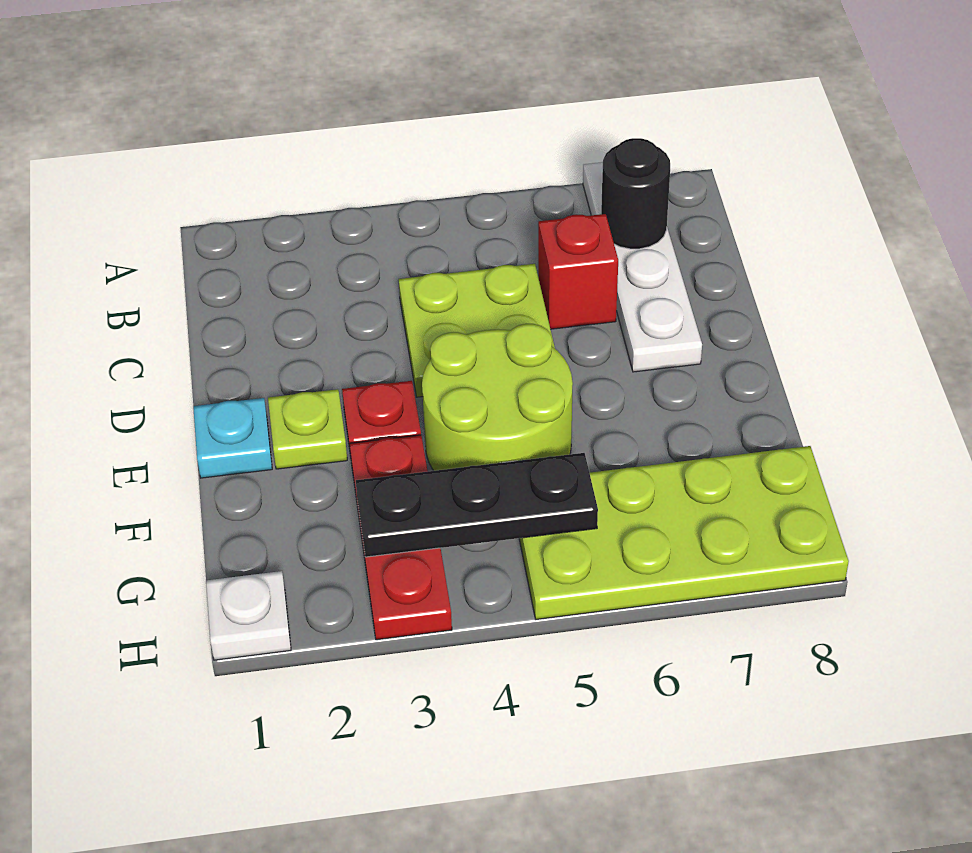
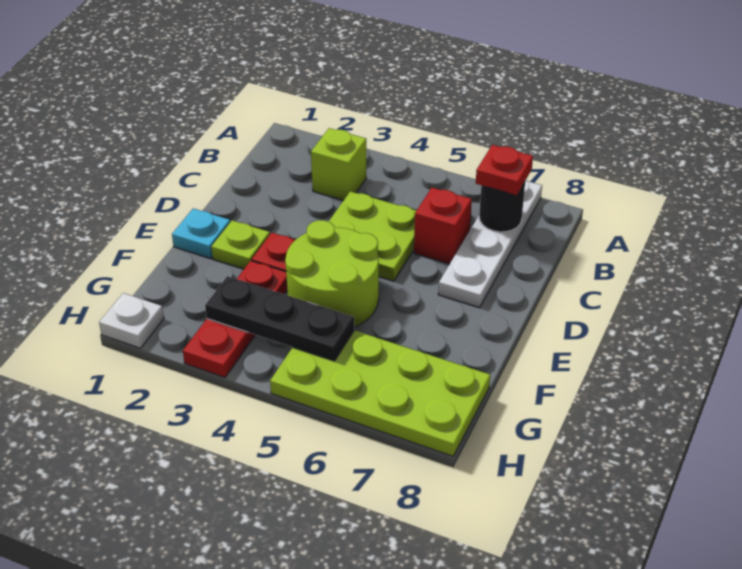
none -> lime brick B3 level 1
none -> red plate B7 level 3

